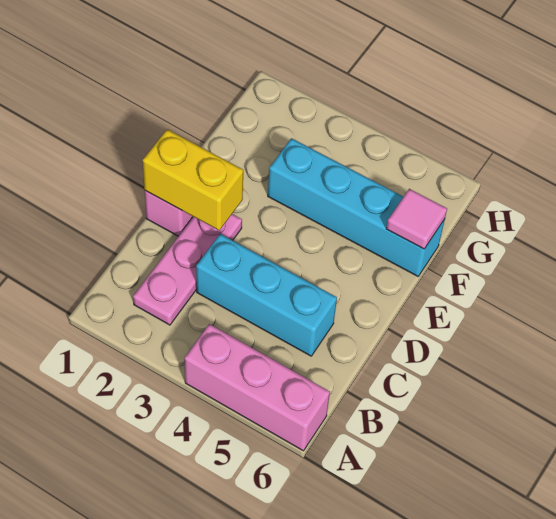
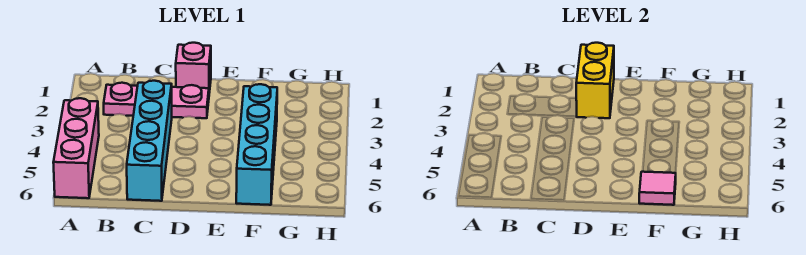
cyan brick C3:C5 level 1 -> cyan brick C3:C6 level 1

